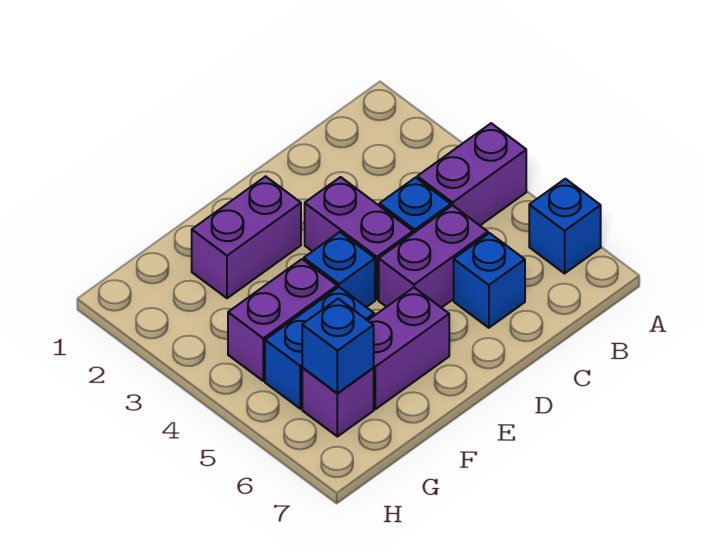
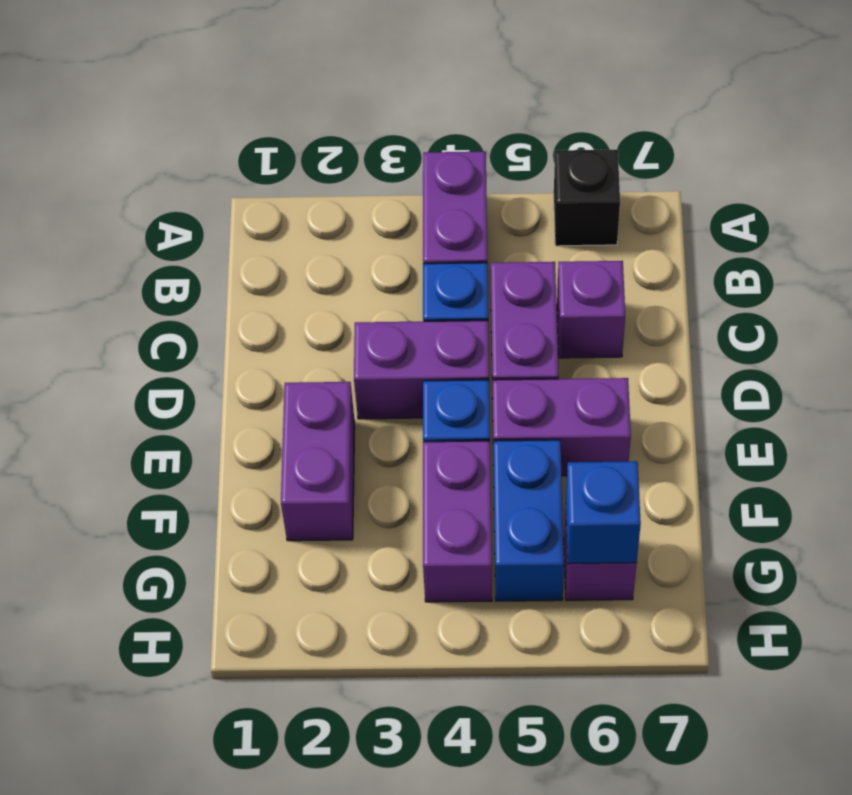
blue brick A6 level 1 -> black brick A6 level 1
blue brick C6 level 1 -> purple brick C6 level 1
purple brick E6:F6 level 1 -> purple brick E5:E6 level 1

